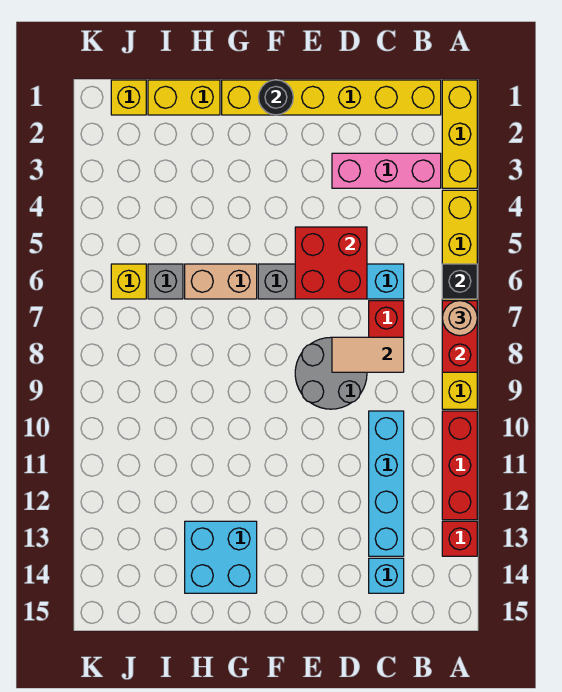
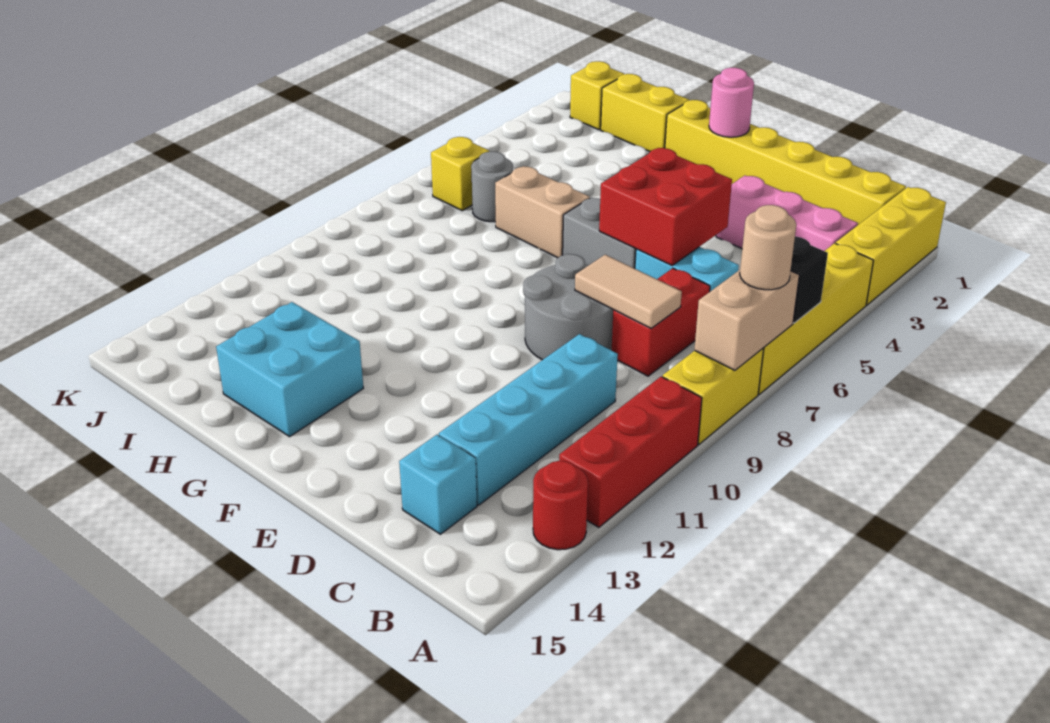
red brick A7:A8 level 2 -> tan brick A7:A8 level 2
red brick A13 level 1 -> red round brick A13 level 1
black round brick F1 level 2 -> pink round brick F1 level 2
grey brick I6 level 1 -> grey round brick I6 level 1

